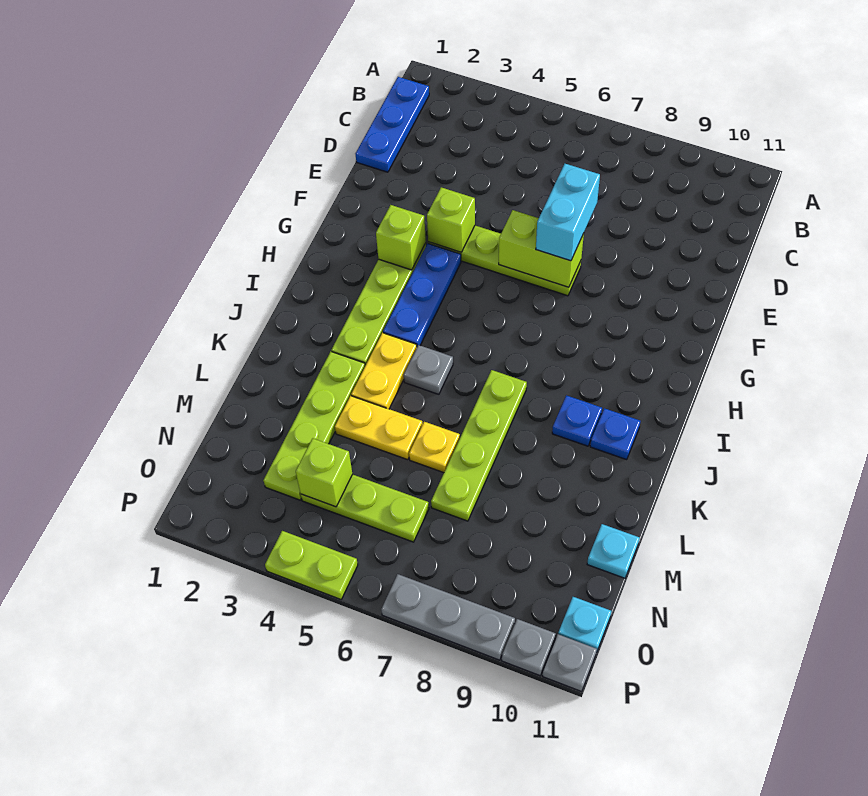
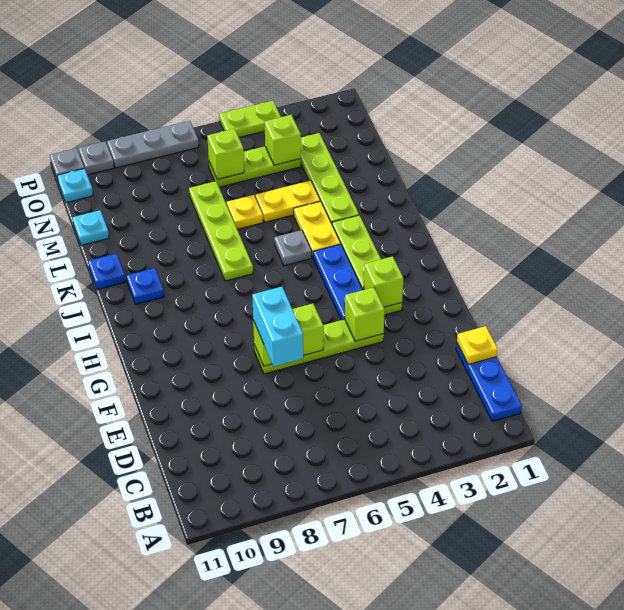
none -> yellow plate D1 level 2
blue plate J9 level 1 -> blue plate K11 level 1
none -> lime brick N6 level 2

